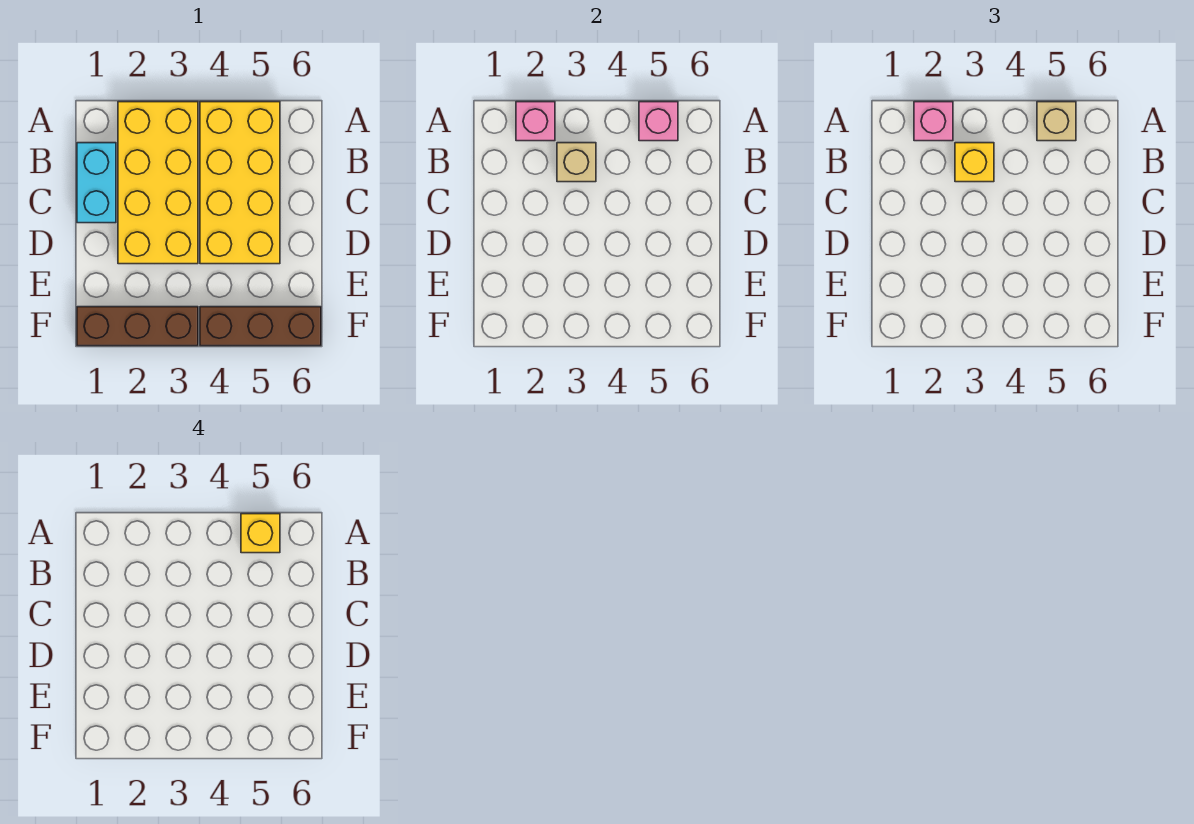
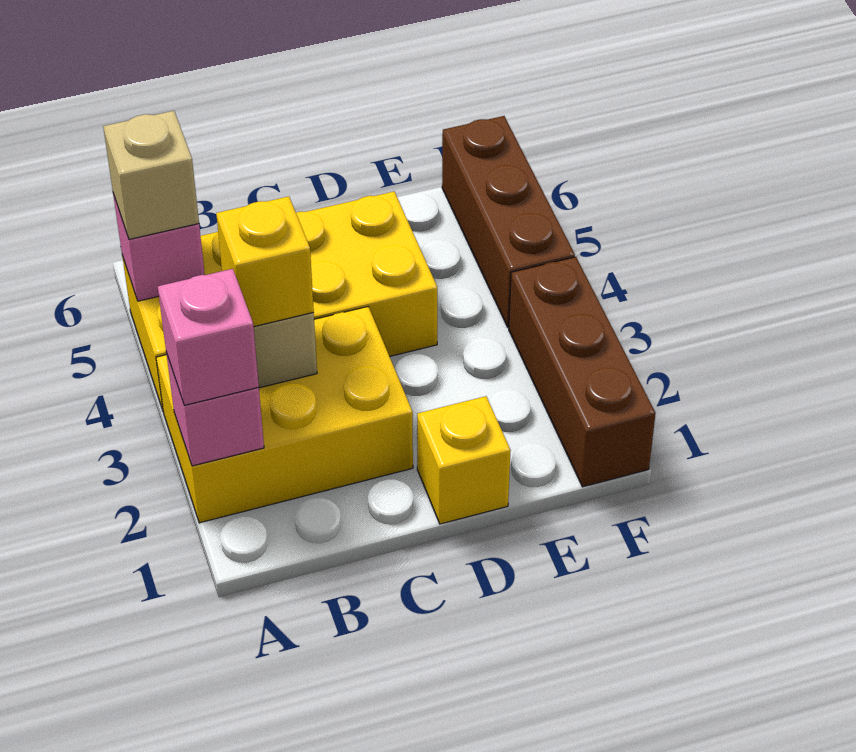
yellow brick A2:D3 level 1 -> yellow brick A2:C3 level 1
yellow brick A5 level 4 -> yellow brick D1 level 1
cyan brick B1:C1 level 1 -> none

